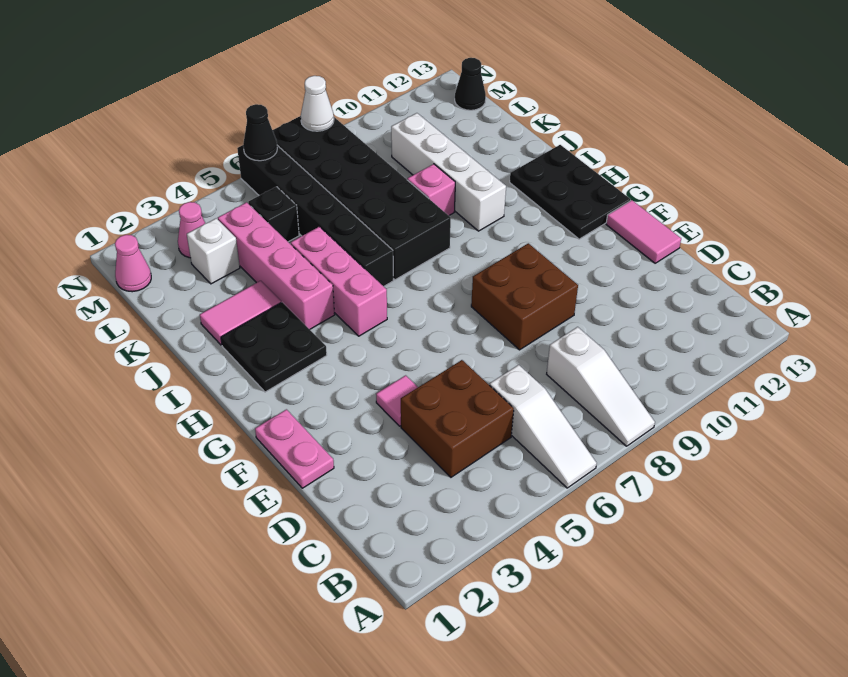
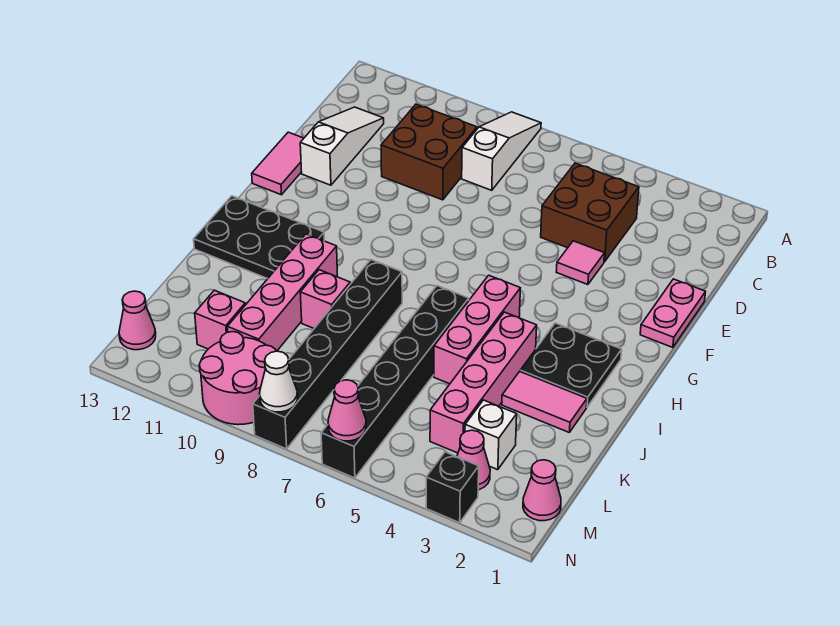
white slope A6:C6 level 1 top C -> white slope C12:E12 level 1 top E
brown brick E8:F9 level 1 -> brown brick C9:D10 level 1
black plate G12:I13 level 1 -> black plate H11:I13 level 1
black brick I7:N8 level 1 -> black brick I8:N8 level 1
white brick I10:L10 level 1 -> pink brick I10:L10 level 1
black brick L5 level 1 -> black brick N3 level 1
none -> pink brick L11 level 1
none -> pink round brick M9:N10 level 1
black cone M13 level 1 -> pink cone M13 level 1
black cone N6 level 2 -> pink cone N6 level 2

